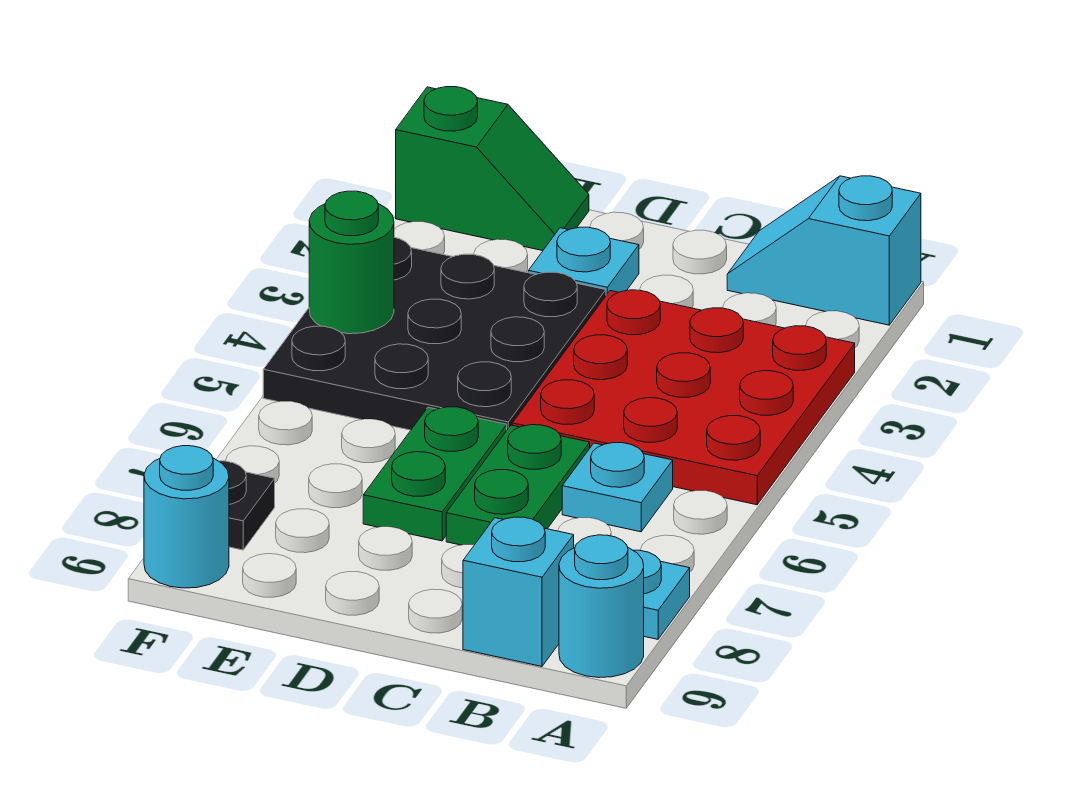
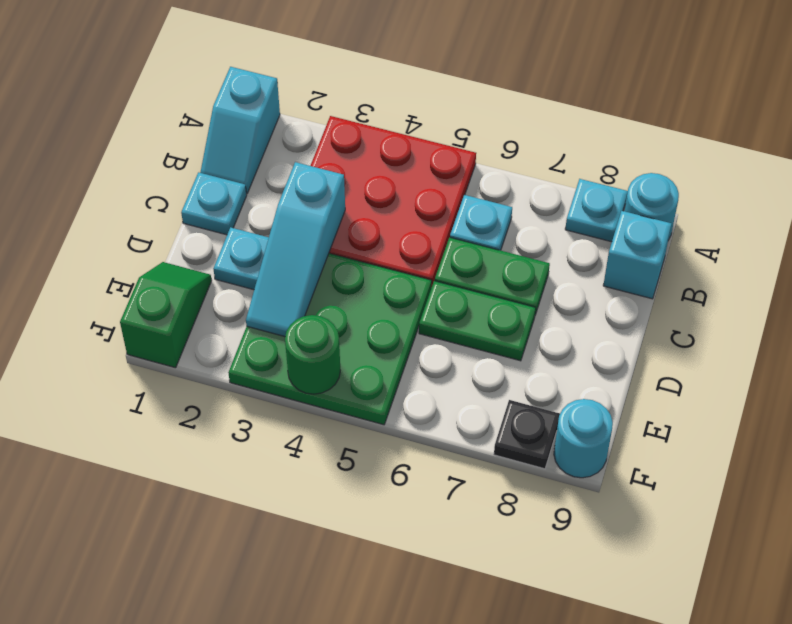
none -> cyan plate C1 level 1
none -> cyan slope C3:E3 level 2 top C
black plate D3:F5 level 1 -> green plate D3:F5 level 1

